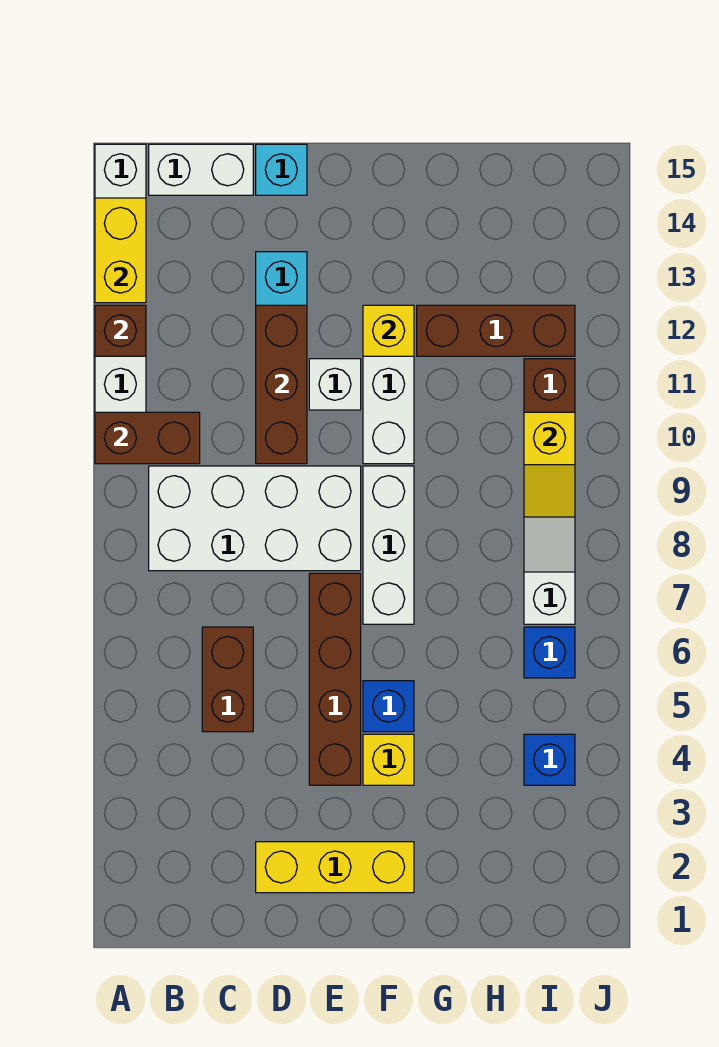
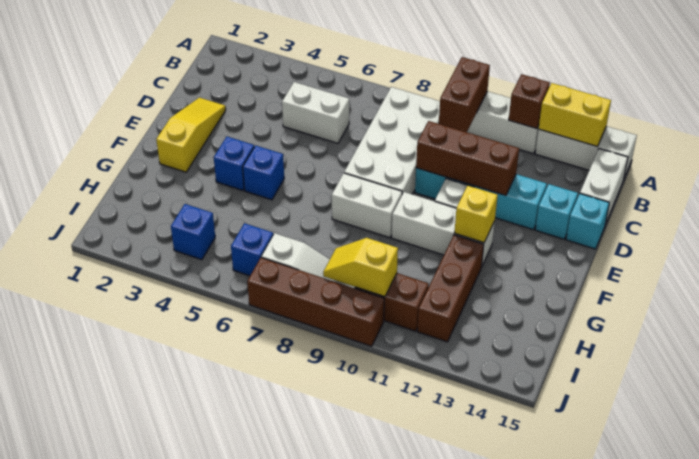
brown brick C5:C6 level 1 -> white brick C5:C6 level 1
yellow brick D2:F2 level 1 -> yellow slope D2:F2 level 1 top F
none -> cyan brick D14 level 1
brown brick E4:E7 level 1 -> brown brick J7:J10 level 1
yellow brick F4 level 1 -> blue brick F4 level 1
white brick F7:F9 level 1 -> white brick F8:F9 level 1

